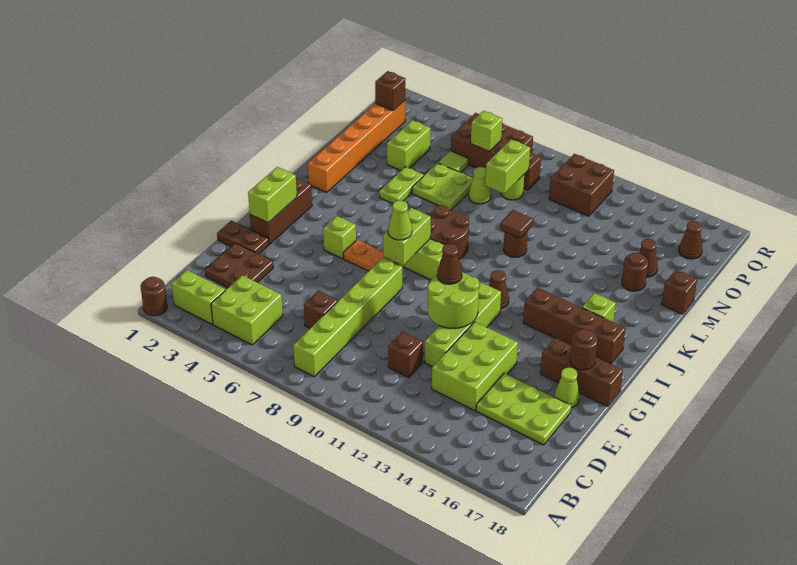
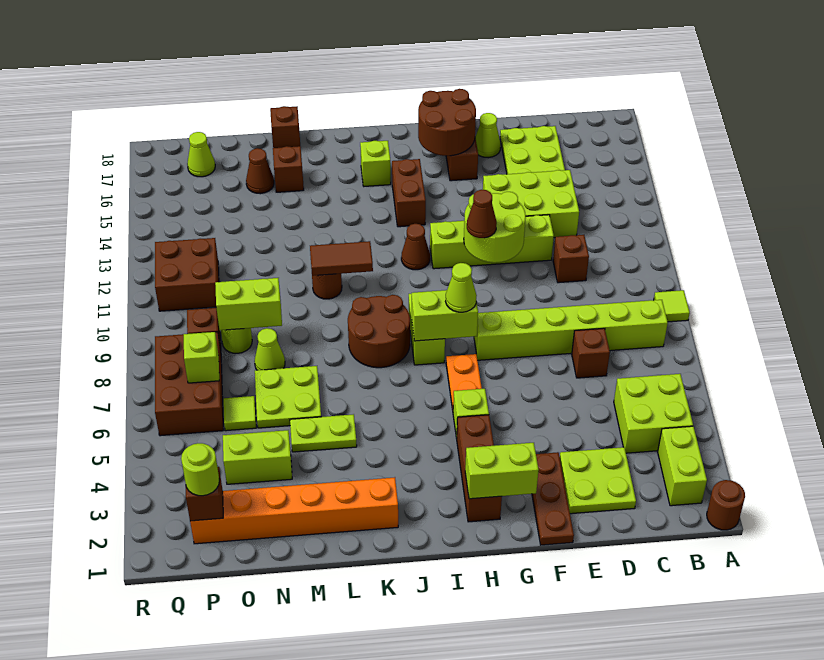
none -> lime tile A9 level 1
brown plate D2:E3 level 1 -> lime plate D2:E3 level 1
brown plate F1:F2 level 1 -> brown plate F1:F3 level 1
brown brick G2:I2 level 1 -> brown brick H2:H4 level 1
brown round brick G17 level 2 -> brown round brick G16:H17 level 2
brown brick I14:I17 level 1 -> brown brick I14:I15 level 1
brown tile L11 level 2 -> brown tile K11:L11 level 2
brown round brick M16 level 1 -> brown brick M16 level 1
none -> lime round brick P2 level 3
brown cone P17 level 1 -> lime cone P17 level 1

